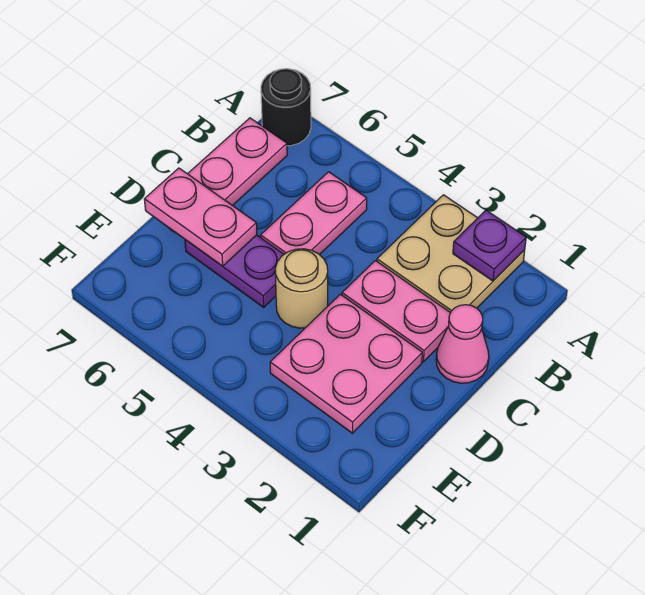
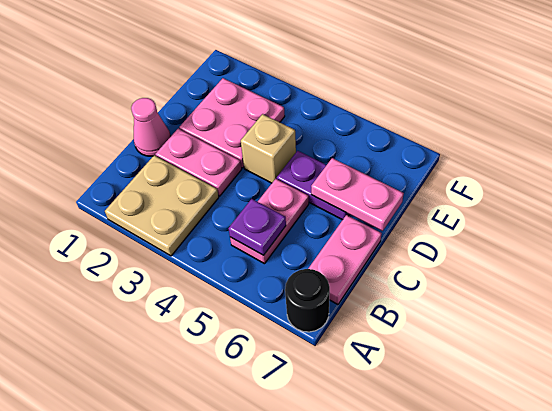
purple plate A2 level 2 -> purple plate B5 level 2
tan round brick D4 level 1 -> tan brick D4 level 1

